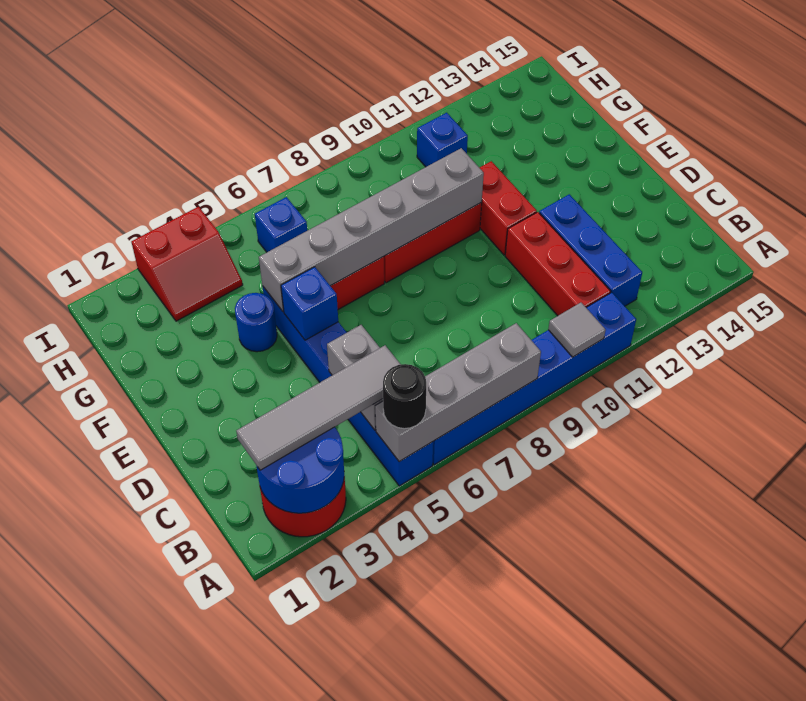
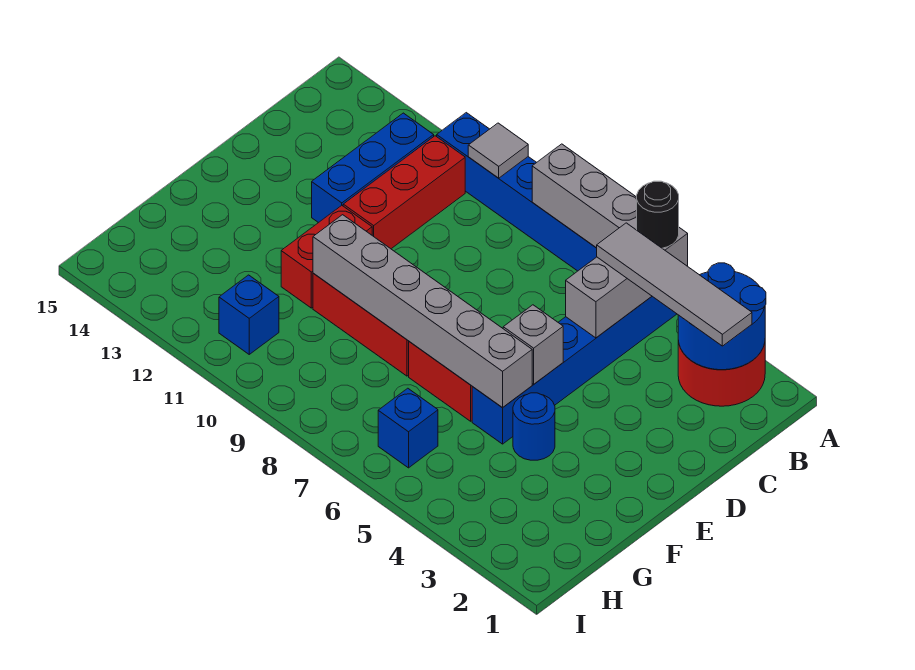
blue brick E5 level 2 -> grey brick E5 level 2
red slope H3:I4 level 1 top I -> none

